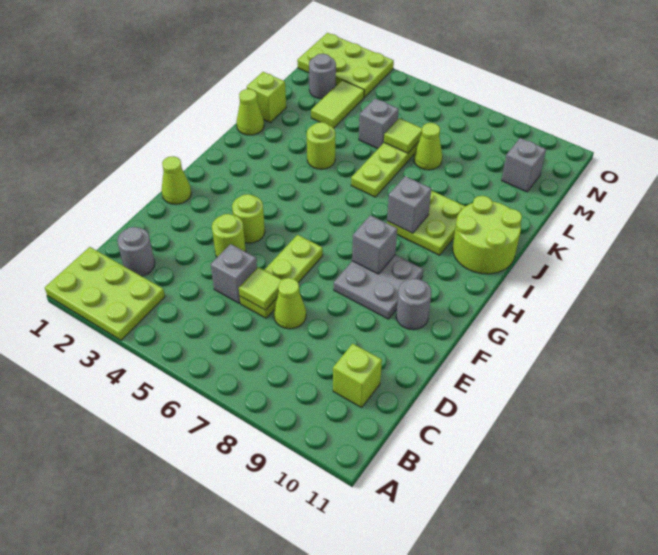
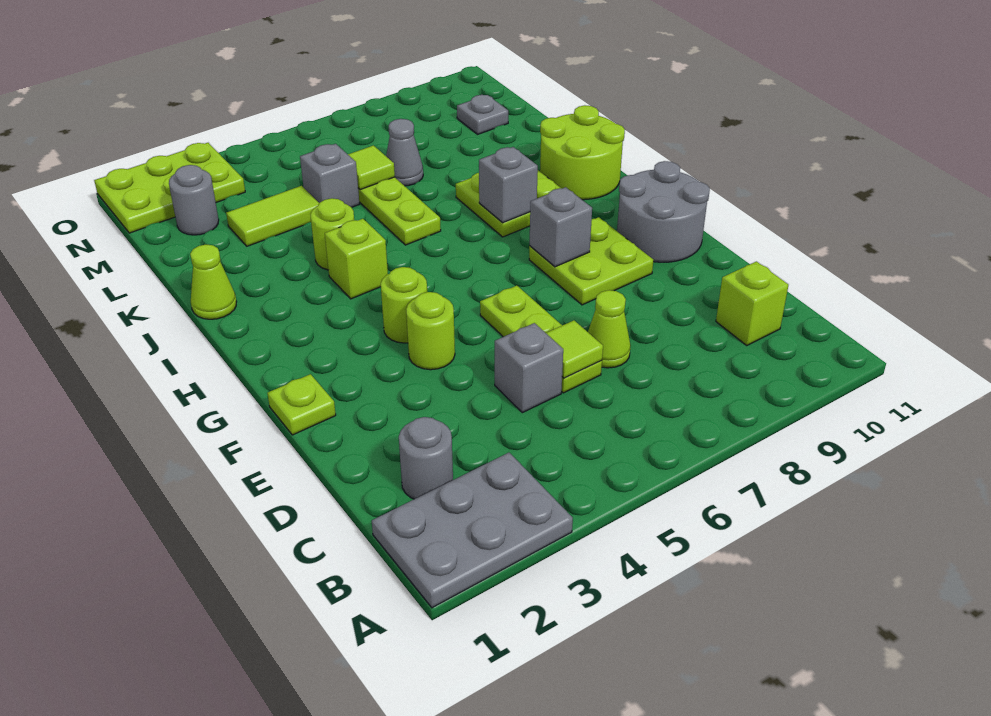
lime plate A1:B3 level 1 -> grey plate A1:B3 level 1
lime round brick E4 level 1 -> lime round brick G4 level 1
lime cone F1 level 1 -> lime plate F1 level 1
grey plate F8:G9 level 1 -> lime plate F8:G9 level 1
grey round brick F10 level 1 -> grey round brick F10:G11 level 1
lime brick K1 level 1 -> lime brick I4 level 1
lime tile L3:M3 level 1 -> lime tile L3:L4 level 1
lime cone L7 level 1 -> grey cone L7 level 1
grey brick M10 level 1 -> grey plate M10 level 1

